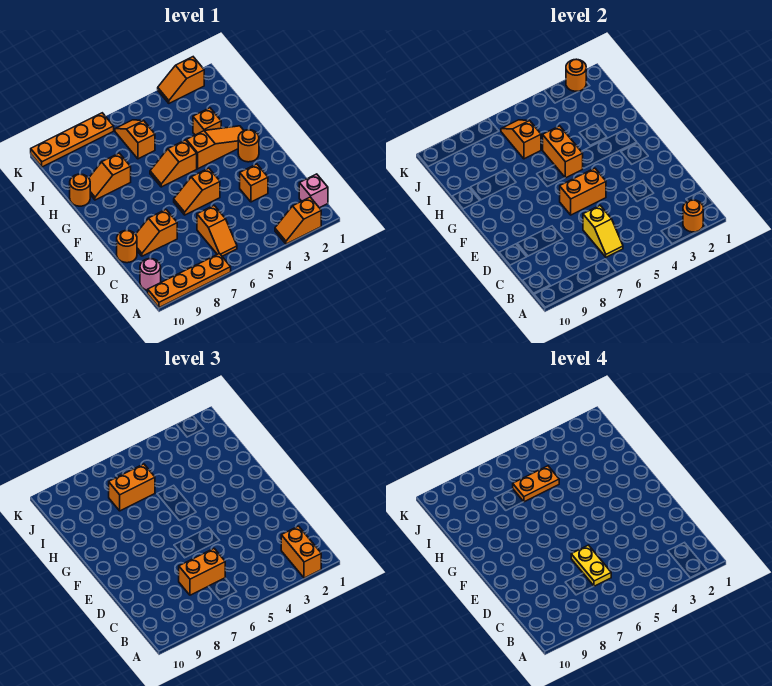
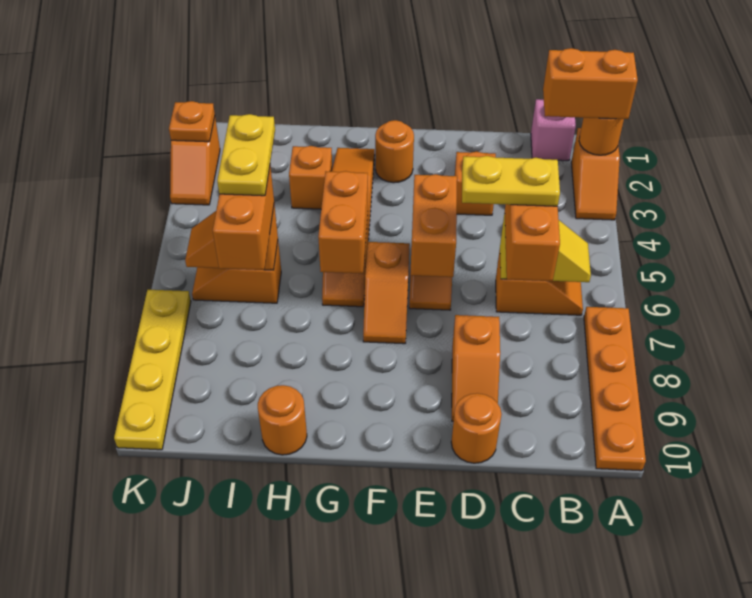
pink round brick B10 level 1 -> none
orange brick G5:H5 level 2 -> orange brick G5:G6 level 2
orange slope H8:H9 level 1 top 8 -> orange slope F6:F7 level 1 top 6
orange plate I5:I6 level 4 -> yellow plate I5:I6 level 4
orange round brick K2 level 2 -> orange plate K2 level 2
orange plate K7:K10 level 1 -> yellow plate K7:K10 level 1

